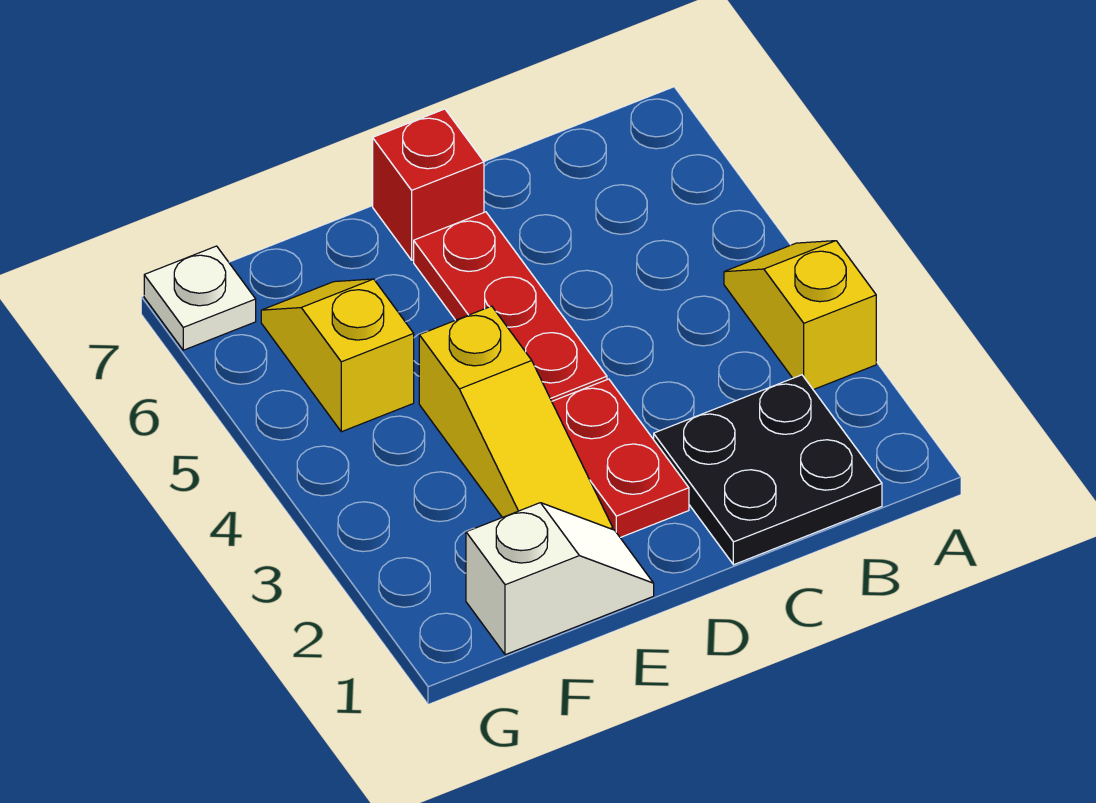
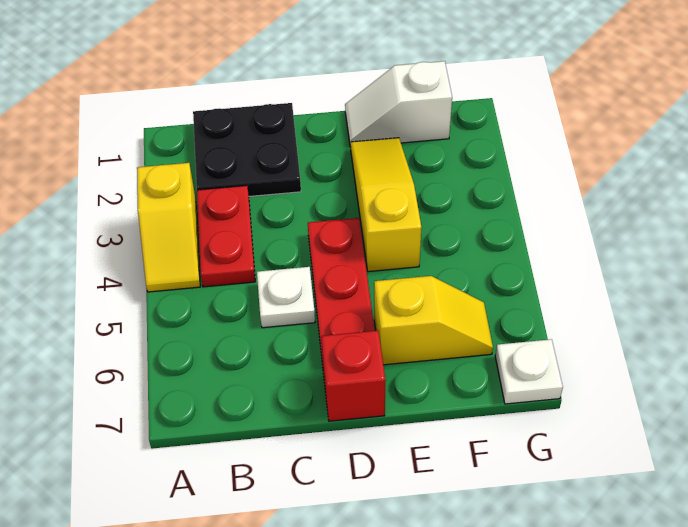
none -> white plate C5 level 1
red plate D2:D3 level 1 -> red plate B3:B4 level 1
yellow slope F5:F6 level 1 top 5 -> yellow slope E6:F6 level 1 top E

